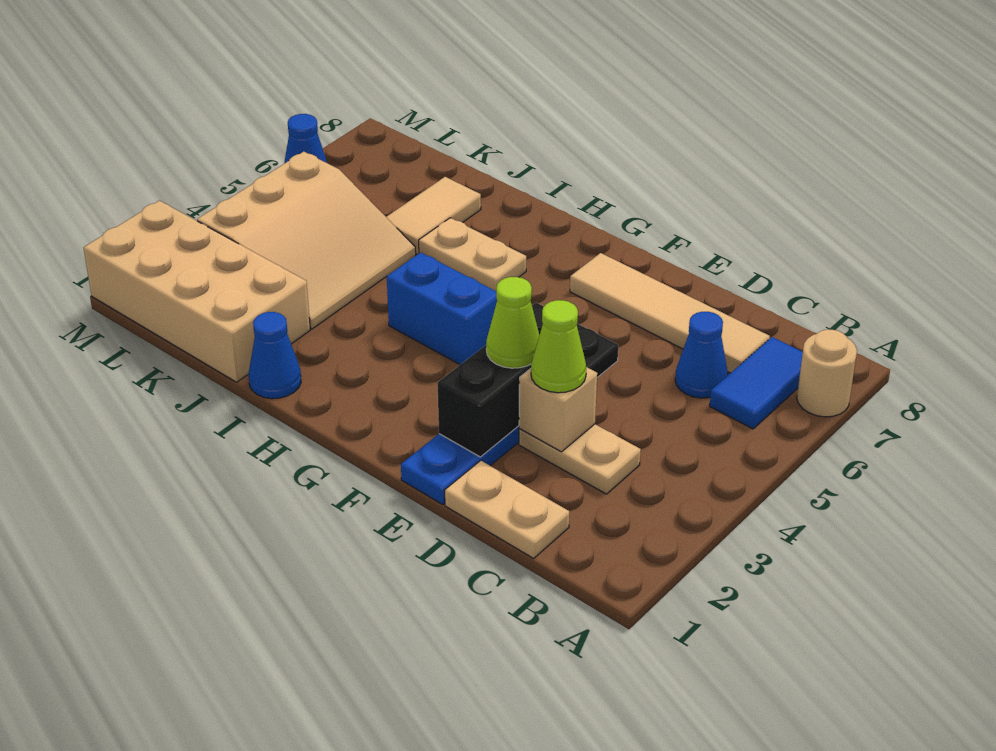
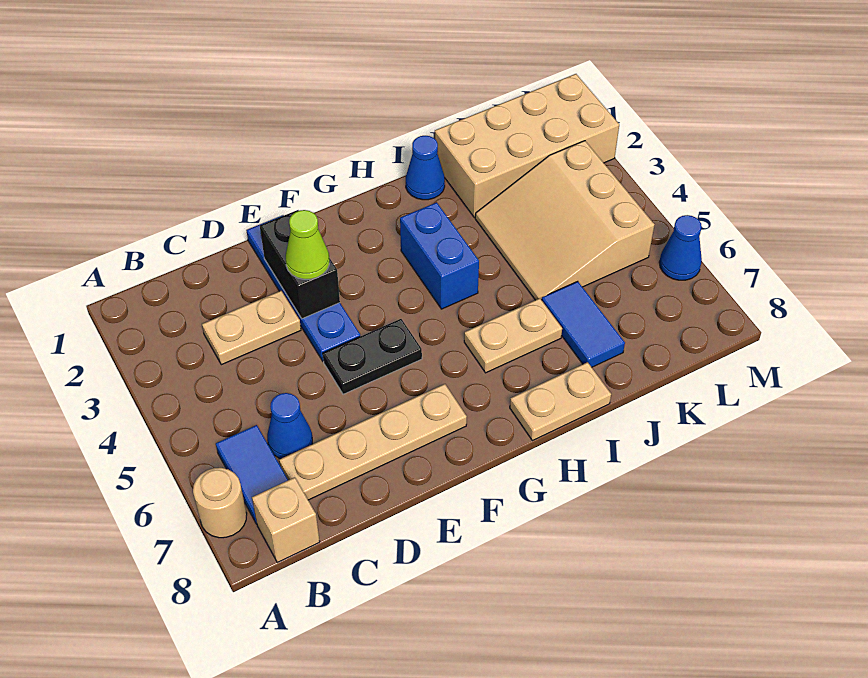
tan plate C1:D1 level 1 -> tan plate H8:I8 level 1
tan tile C7:F7 level 1 -> tan plate C7:F7 level 1
tan brick D3 level 2 -> tan brick B8 level 1
lime cone D3 level 3 -> none
blue brick G4:H4 level 1 -> blue brick H3:H4 level 1
tan tile J6:J7 level 1 -> blue tile J6:J7 level 1

